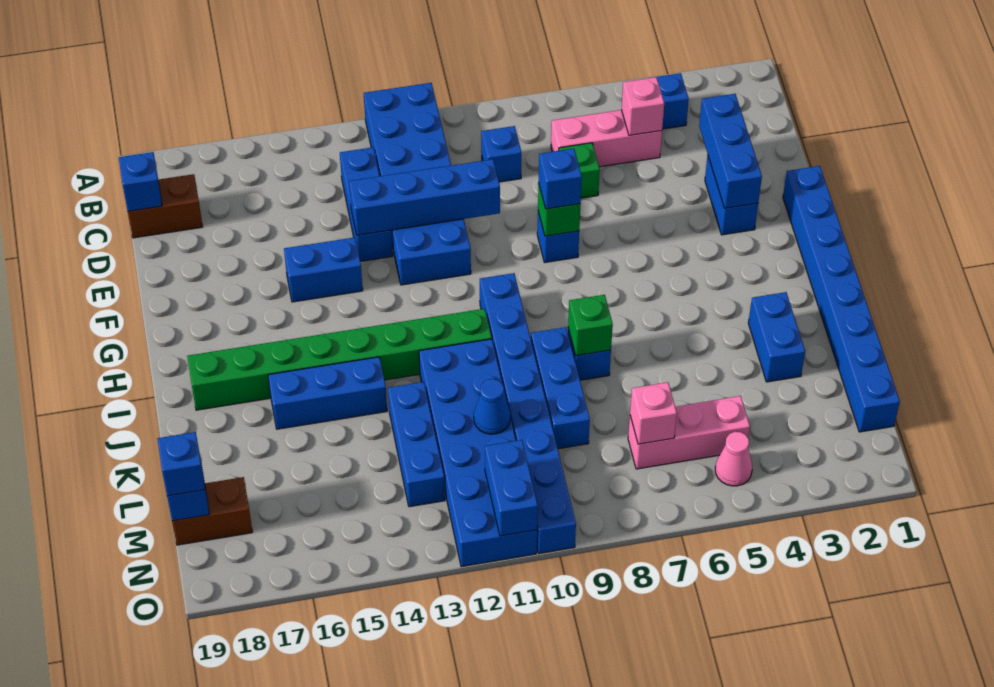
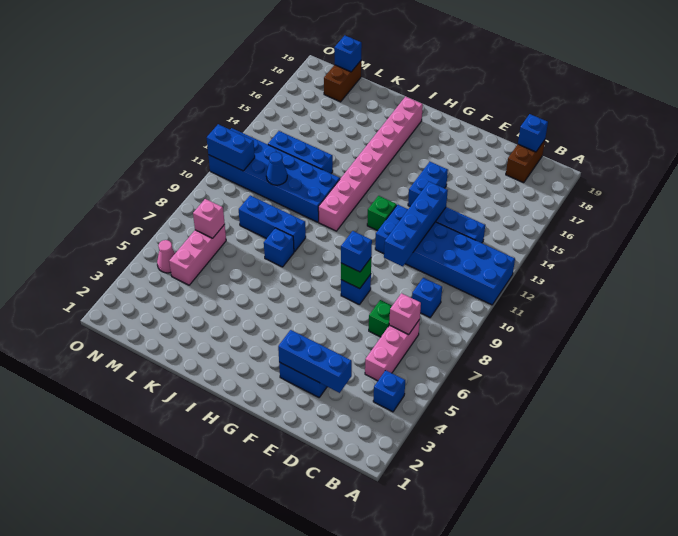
pink brick C5 level 2 -> pink brick C7 level 2
blue brick F1:M1 level 1 -> none
blue brick H10:O10 level 1 -> none
green brick I11:I18 level 1 -> pink brick I11:I18 level 1
blue brick J3:K3 level 1 -> none
green brick J8 level 2 -> green brick G12 level 1
blue brick J14:J16 level 1 -> none
blue brick M19 level 3 -> none

